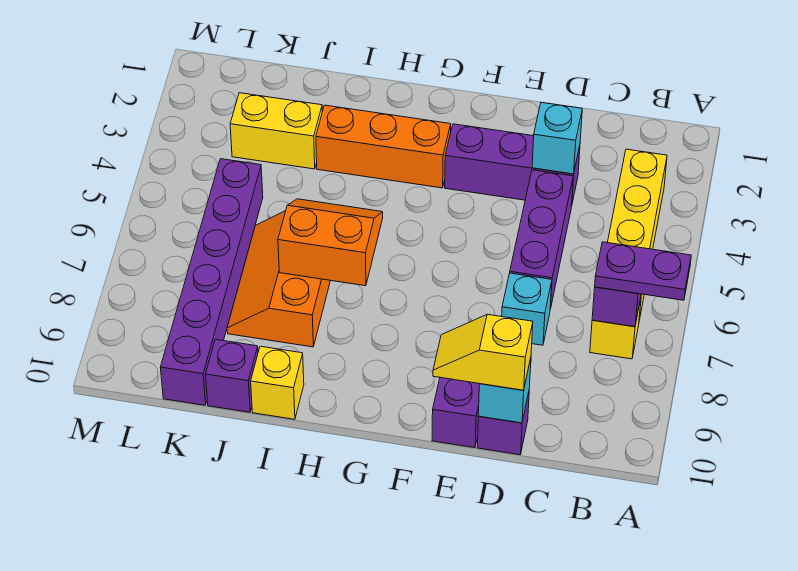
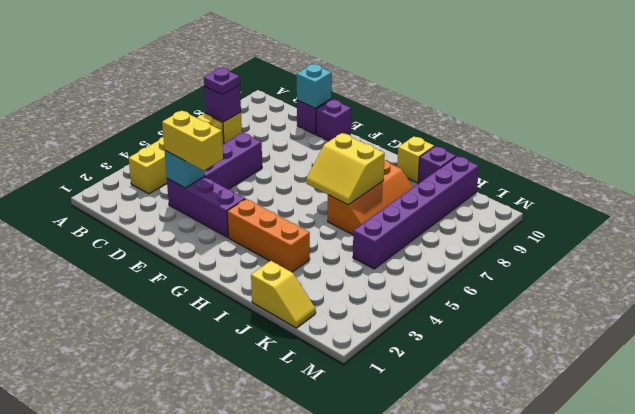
purple plate A7:B7 level 3 -> purple plate B7 level 3
cyan brick D7 level 1 -> none
yellow slope D10:E10 level 3 top D -> yellow slope J1:K1 level 1 top J
orange slope H6:I7 level 2 top 7 -> yellow slope H6:I7 level 2 top 7
yellow brick J3:K3 level 1 -> yellow brick D3:E3 level 3

